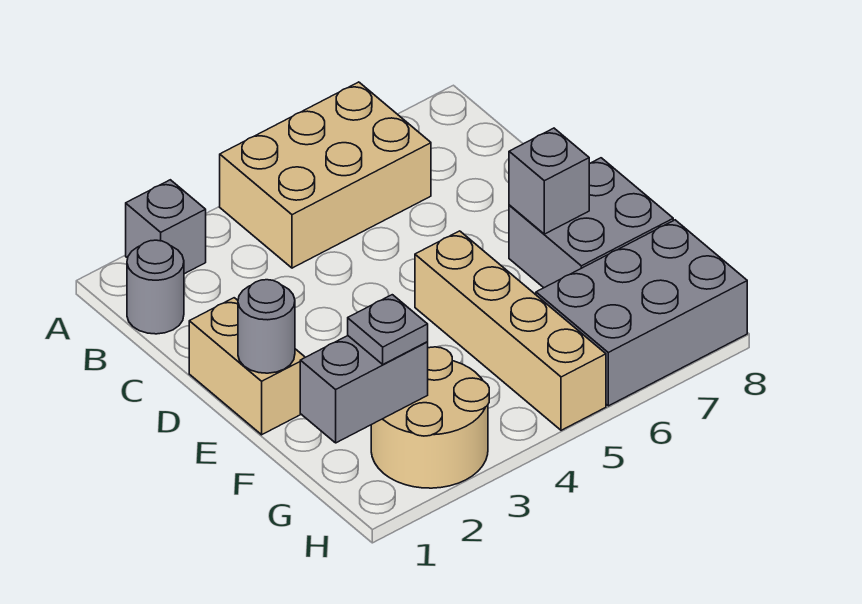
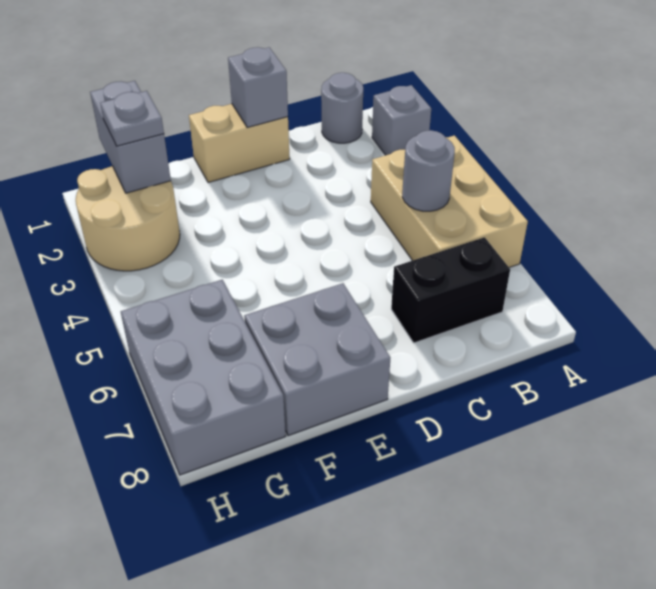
none -> black brick B7:C7 level 1
grey round brick E1 level 2 -> grey round brick B5 level 2
tan brick E5:H5 level 1 -> none
grey brick E7 level 2 -> grey brick D1 level 2

